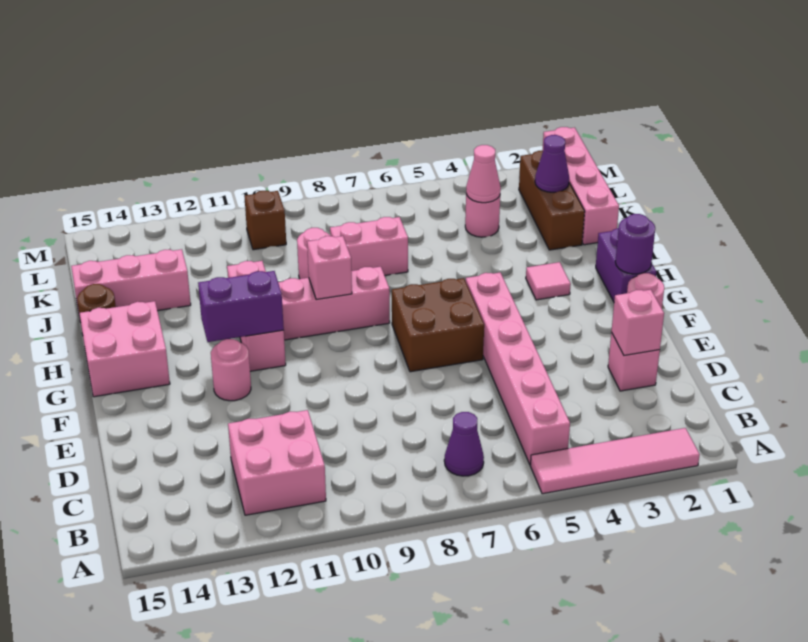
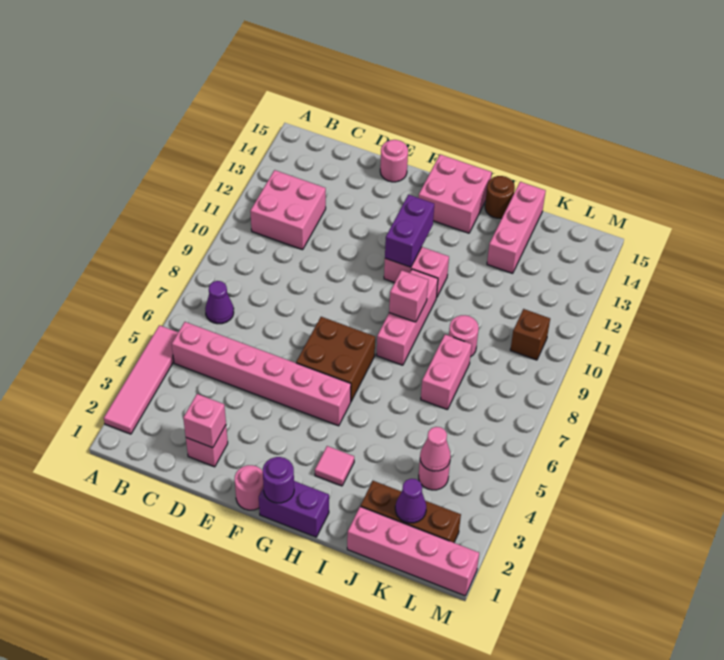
pink round brick F12 level 1 -> pink round brick E15 level 1
pink brick G11:I11 level 1 -> pink brick G11:H11 level 1

